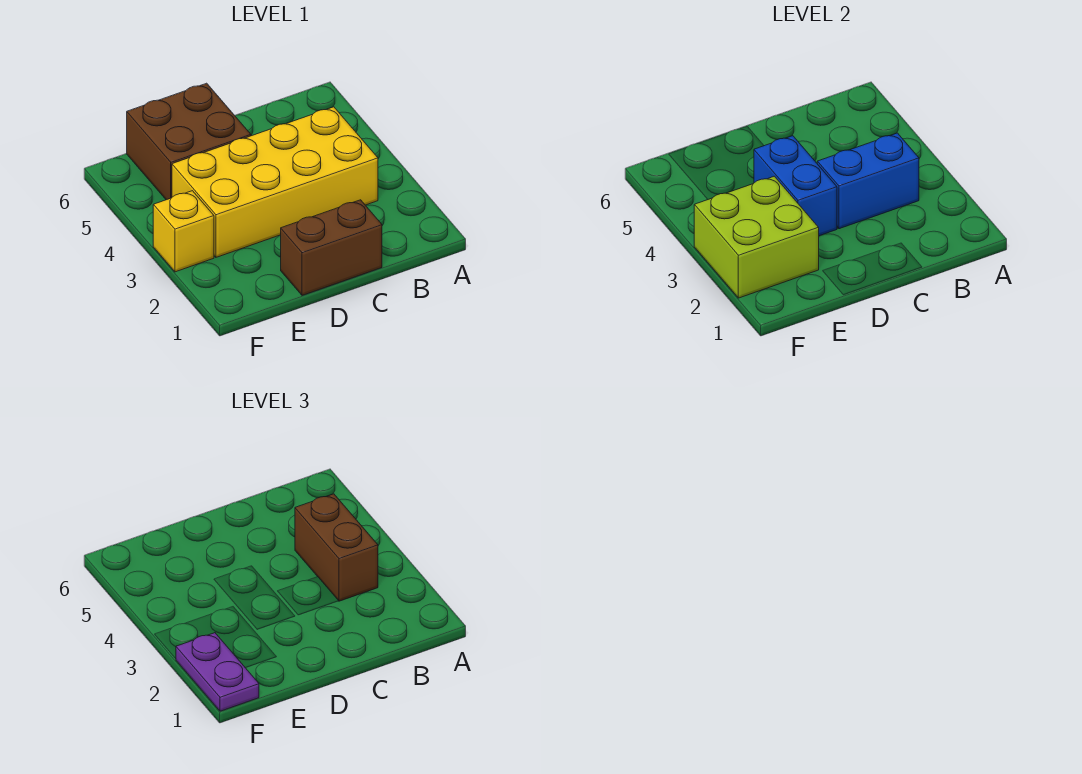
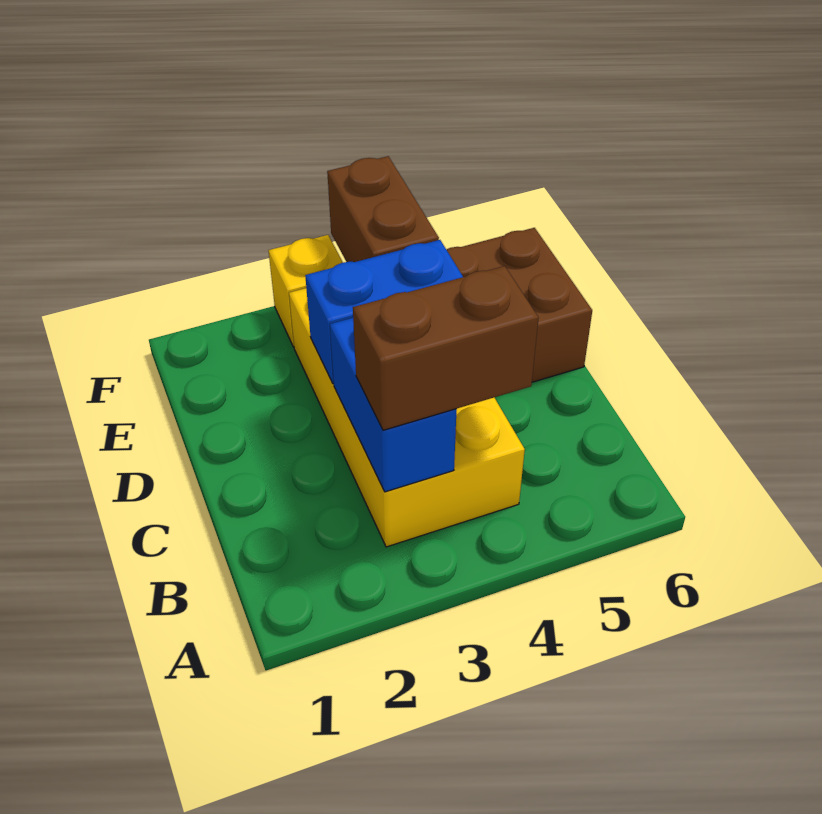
brown brick C1:D1 level 1 -> brown brick E4:F4 level 2
lime brick E2:F3 level 2 -> none
purple plate F1:F2 level 3 -> none

